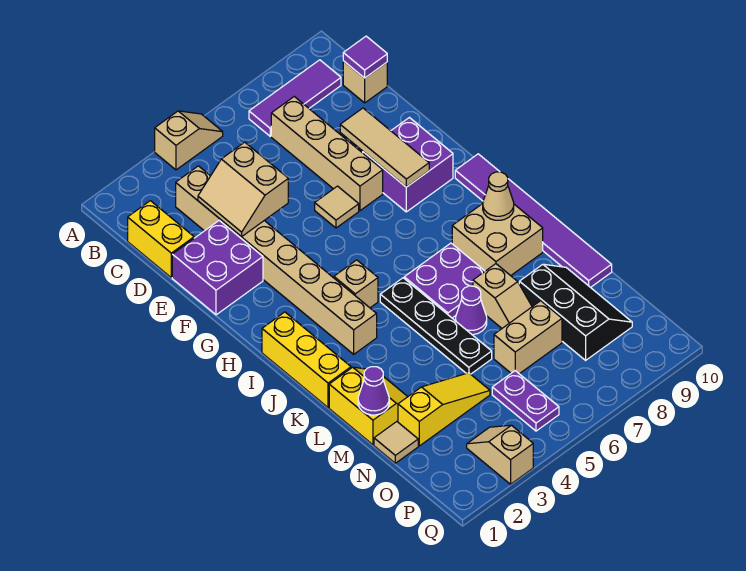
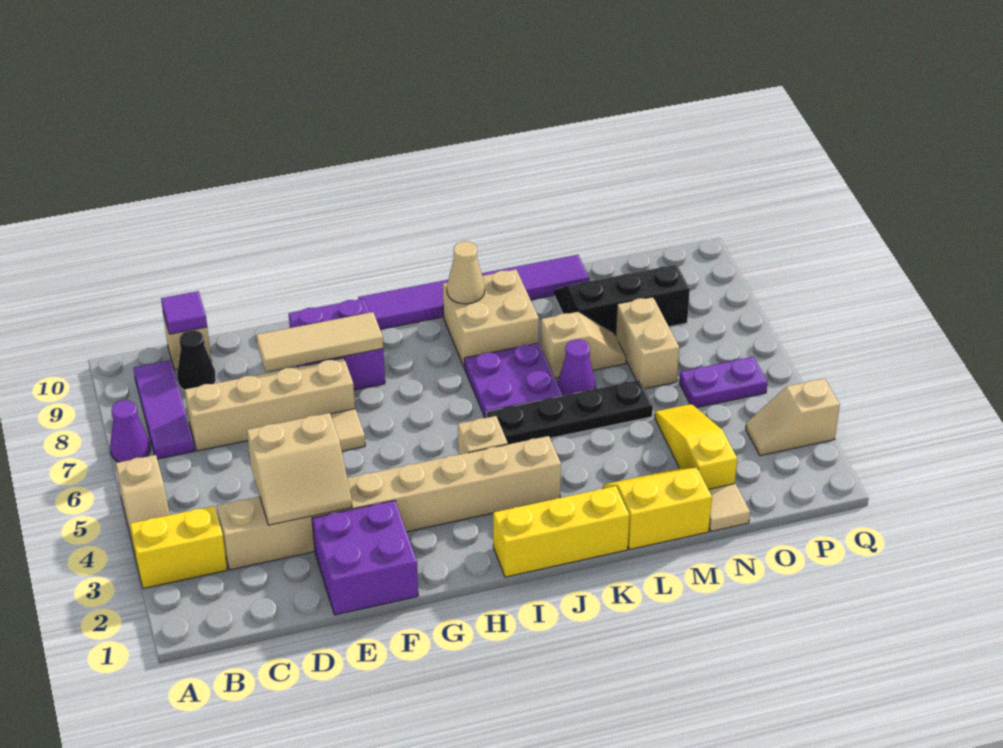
tan slope A4:A5 level 1 top 4 -> tan slope A4:A5 level 1 top 5
yellow brick C1:D1 level 1 -> yellow brick A3:B3 level 1
none -> black cone C9 level 1
purple cone M1 level 2 -> purple cone A7 level 1

